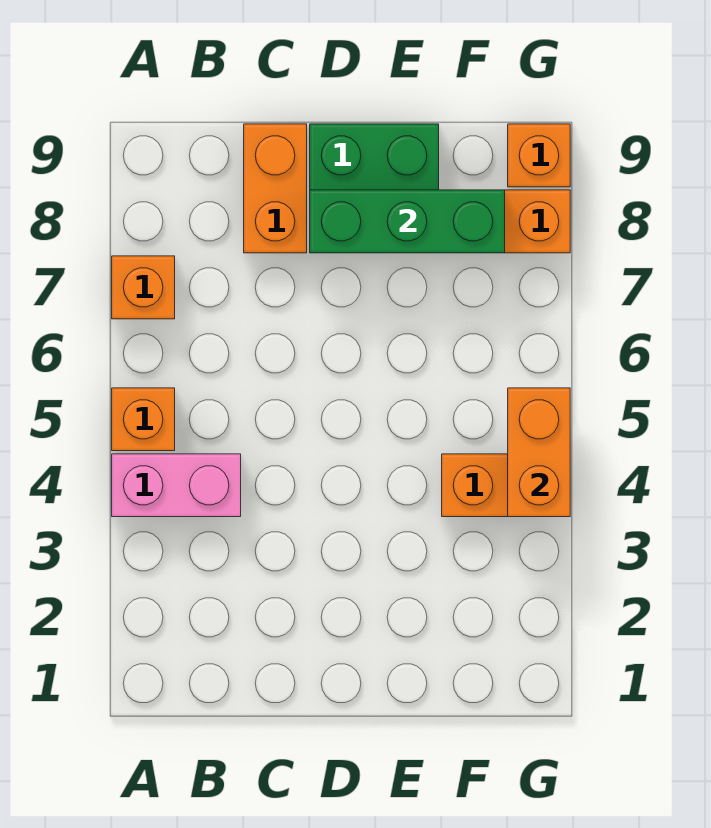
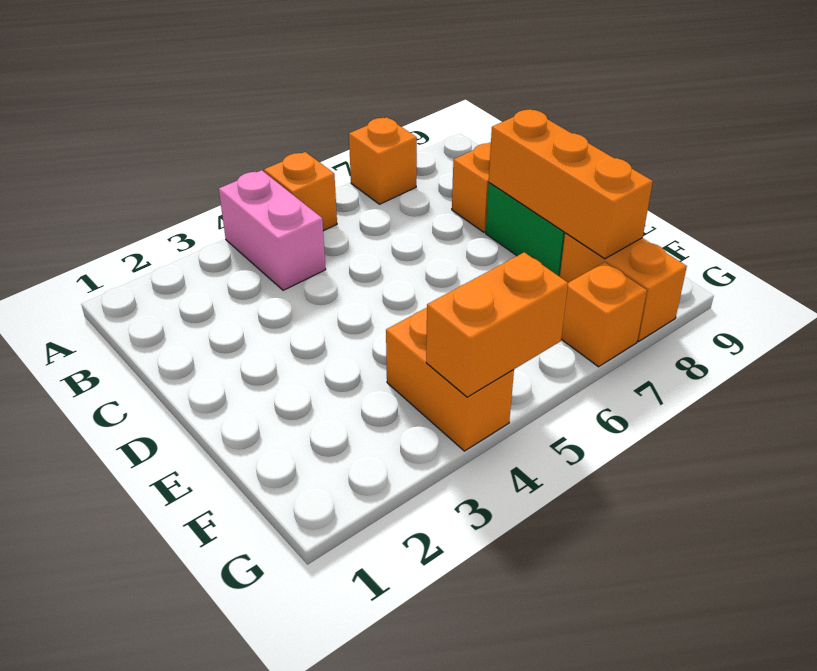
green brick D8:F8 level 2 -> orange brick D8:F8 level 2
orange brick G9 level 1 -> orange brick G7 level 1

